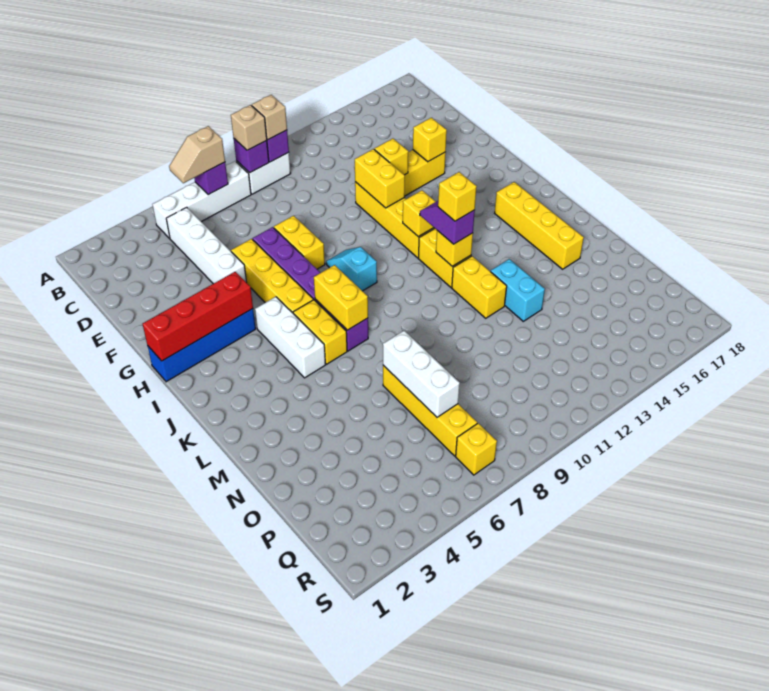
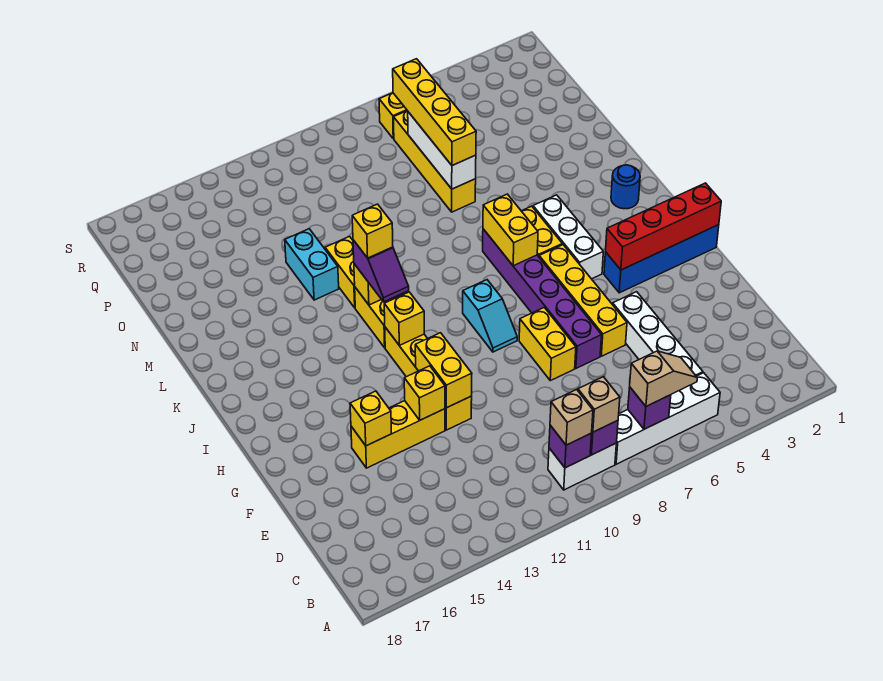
yellow brick J16:M16 level 1 -> yellow brick N7:Q7 level 3
none -> blue round brick K2 level 1

